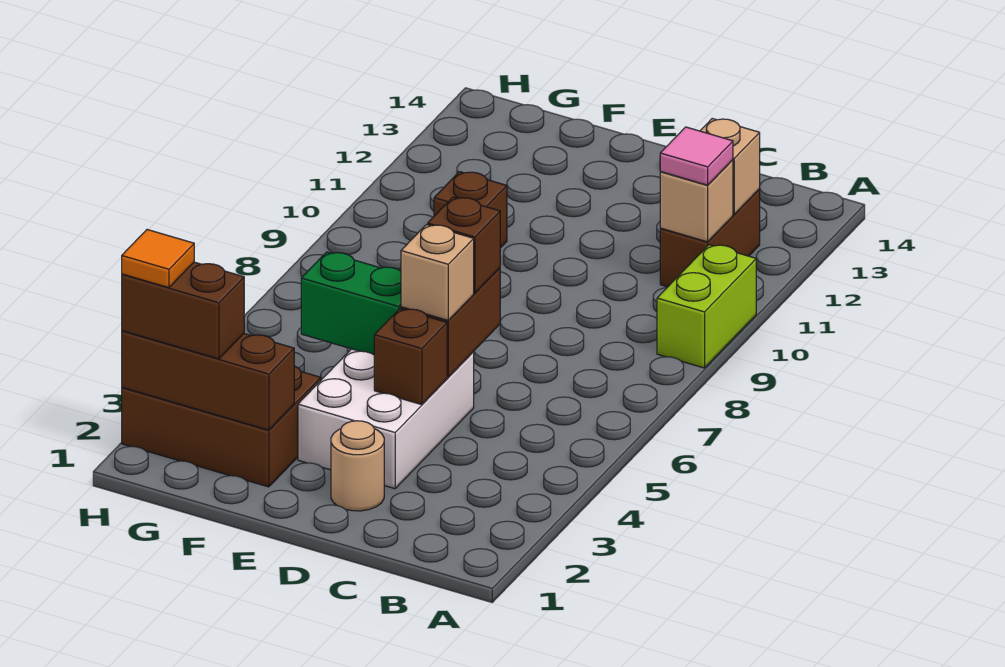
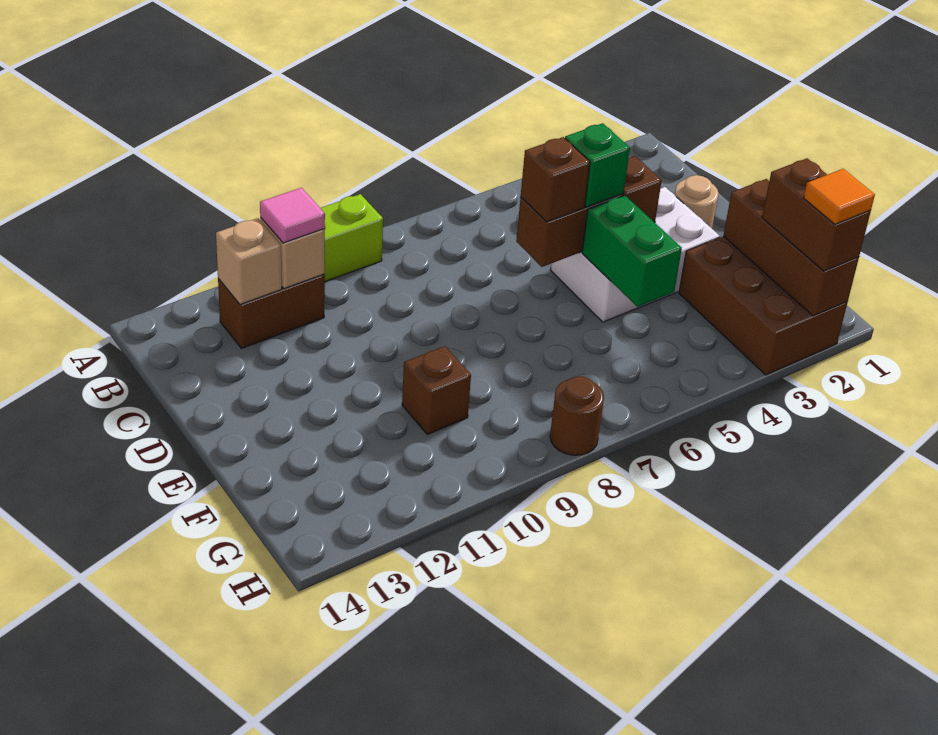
tan brick D5 level 3 -> green brick D5 level 3
none -> brown round brick H8 level 1

